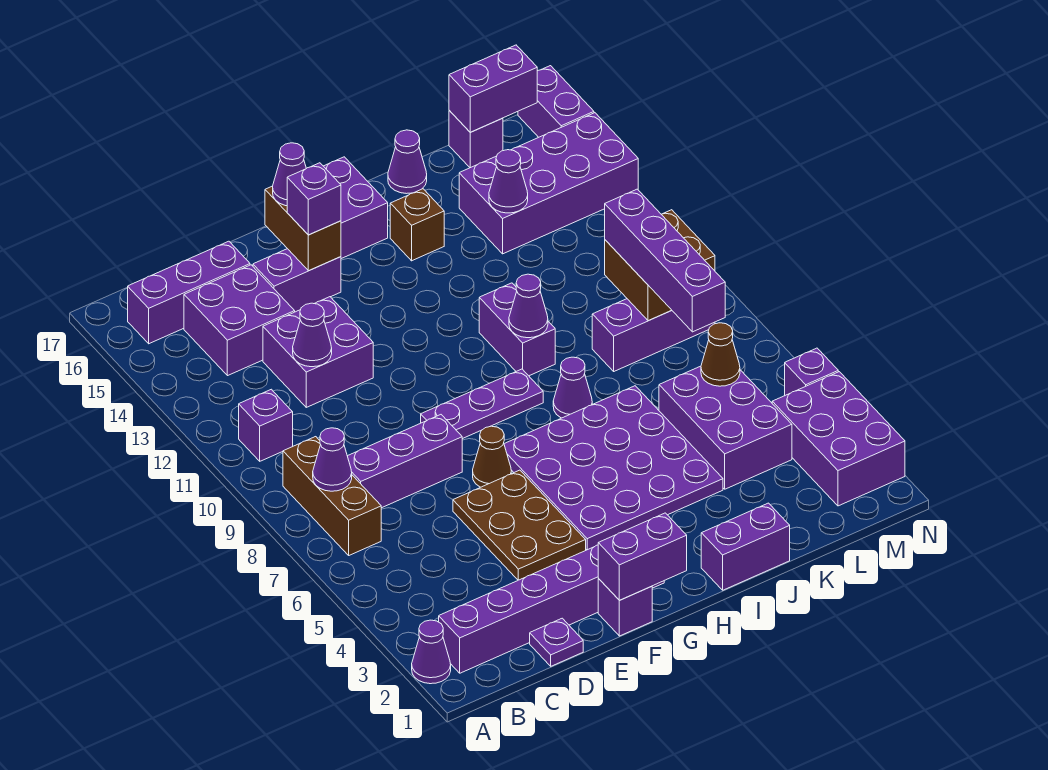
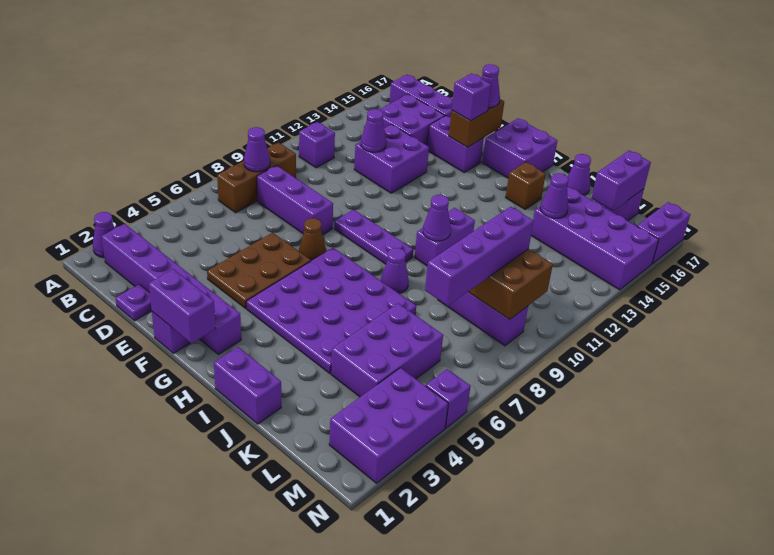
brown cone L6 level 2 -> none
purple brick L17:M17 level 2 -> purple brick L16:L17 level 2

